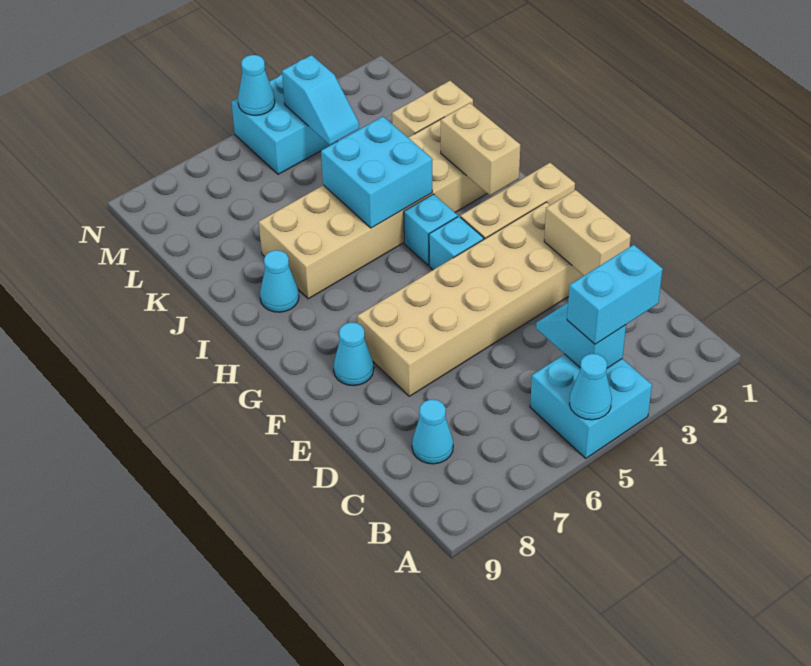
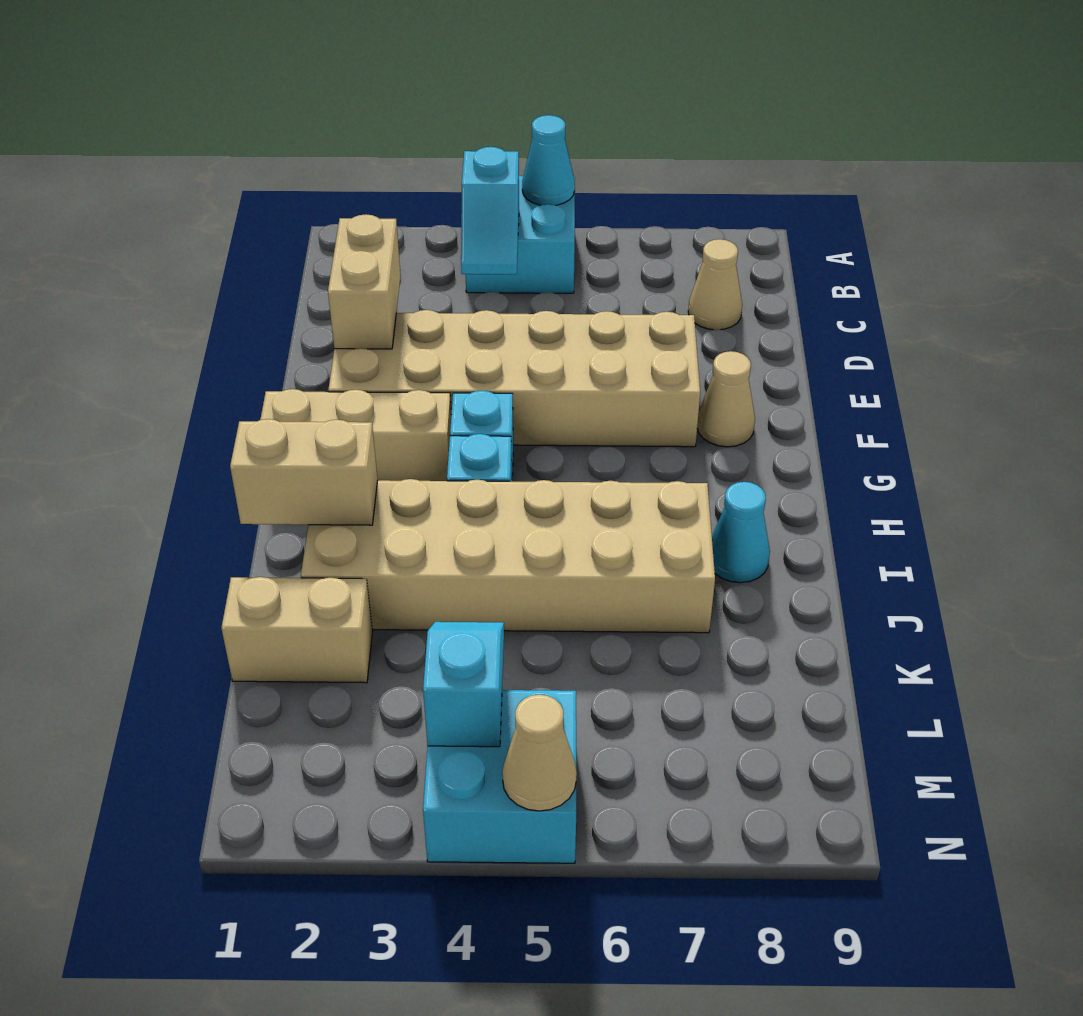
cyan brick B3:B4 level 3 -> none
cyan cone C8 level 1 -> tan cone C8 level 1
cyan cone F8 level 1 -> tan cone F8 level 1
tan brick H2:I2 level 2 -> tan brick I1:I2 level 2
cyan brick I4:J5 level 2 -> none
cyan cone N5 level 2 -> tan cone N5 level 2

